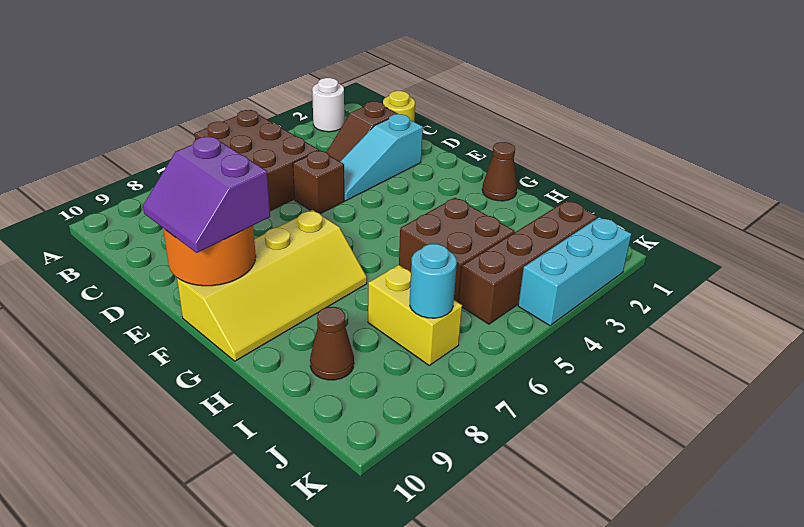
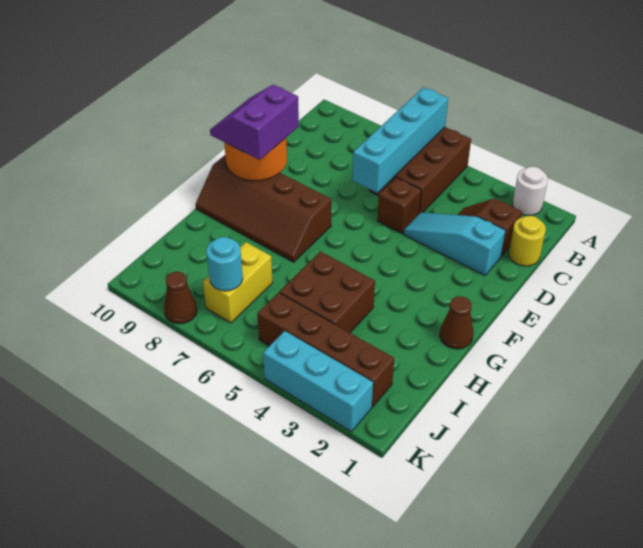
none -> cyan brick A6:D6 level 2
yellow slope F7:G10 level 1 top F -> brown slope F7:G10 level 1 top F
brown cone I9 level 1 -> brown cone K8 level 1

